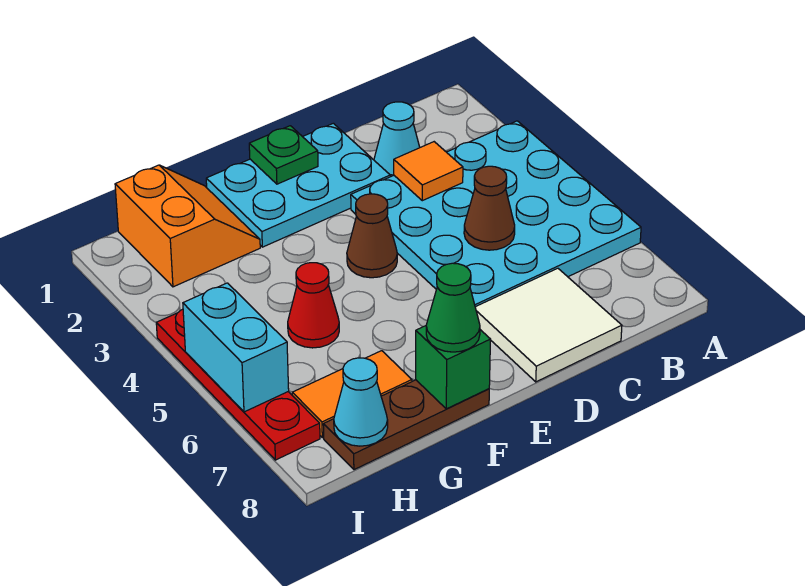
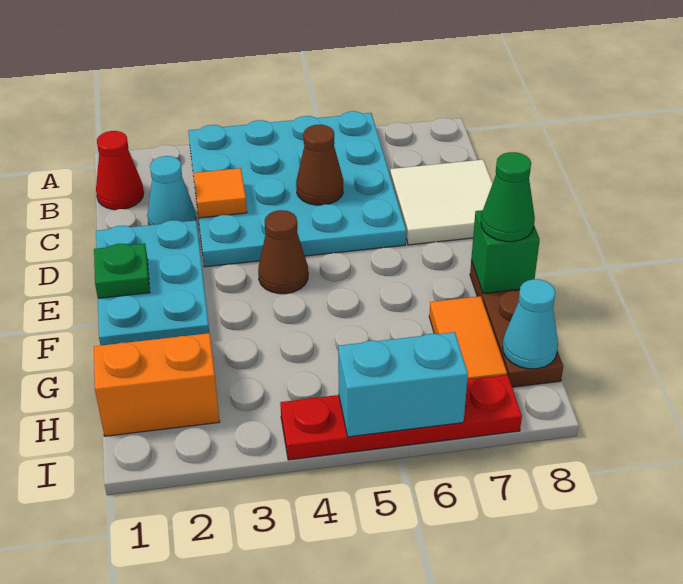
red cone G5 level 1 -> red cone B1 level 1

